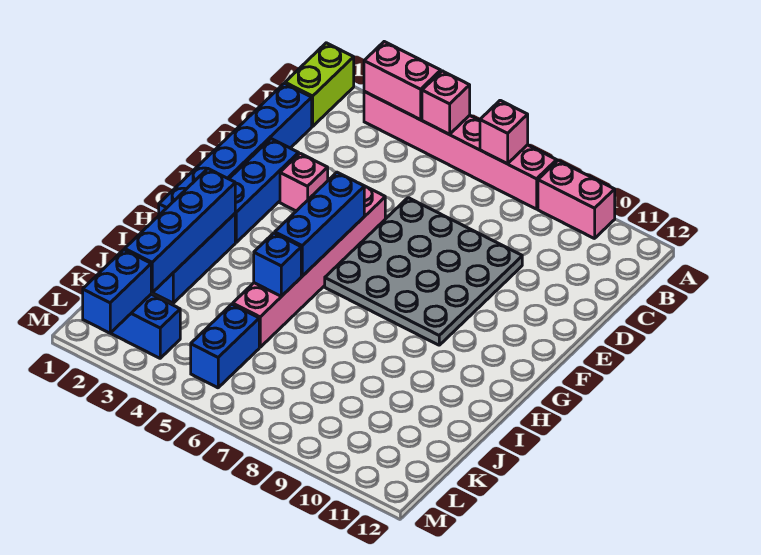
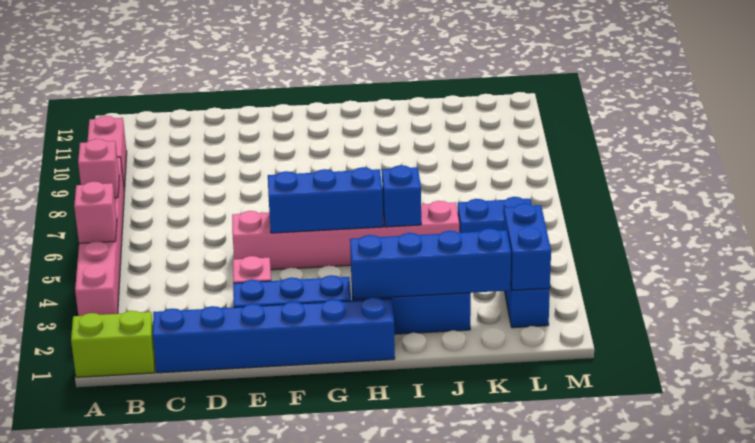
pink brick A3:A4 level 2 -> none
grey plate D6:G9 level 1 -> none
blue brick L2:M2 level 2 -> blue brick L2:L3 level 2

